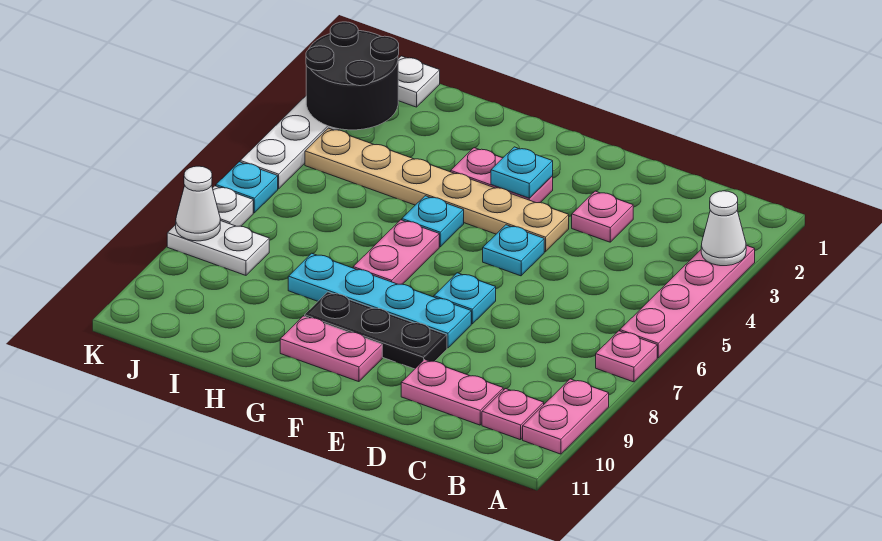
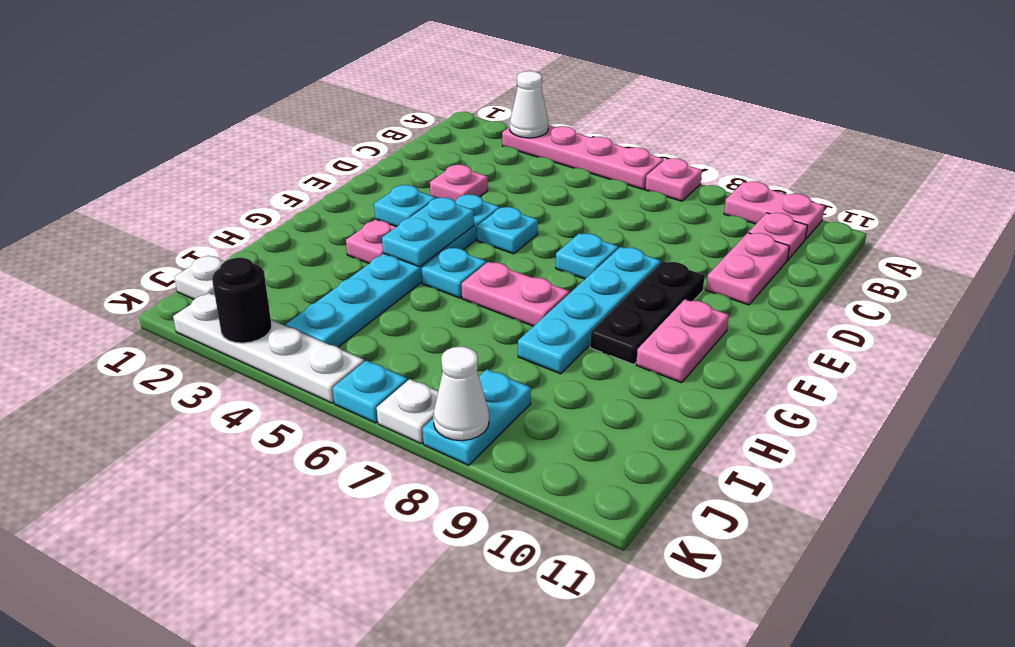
tan plate E4:J4 level 1 -> cyan plate E4:J4 level 1
none -> cyan plate F4:G4 level 2
black round brick J2:K3 level 2 -> black round brick K3 level 2
white plate J8:K8 level 1 -> cyan plate J8:K8 level 1

